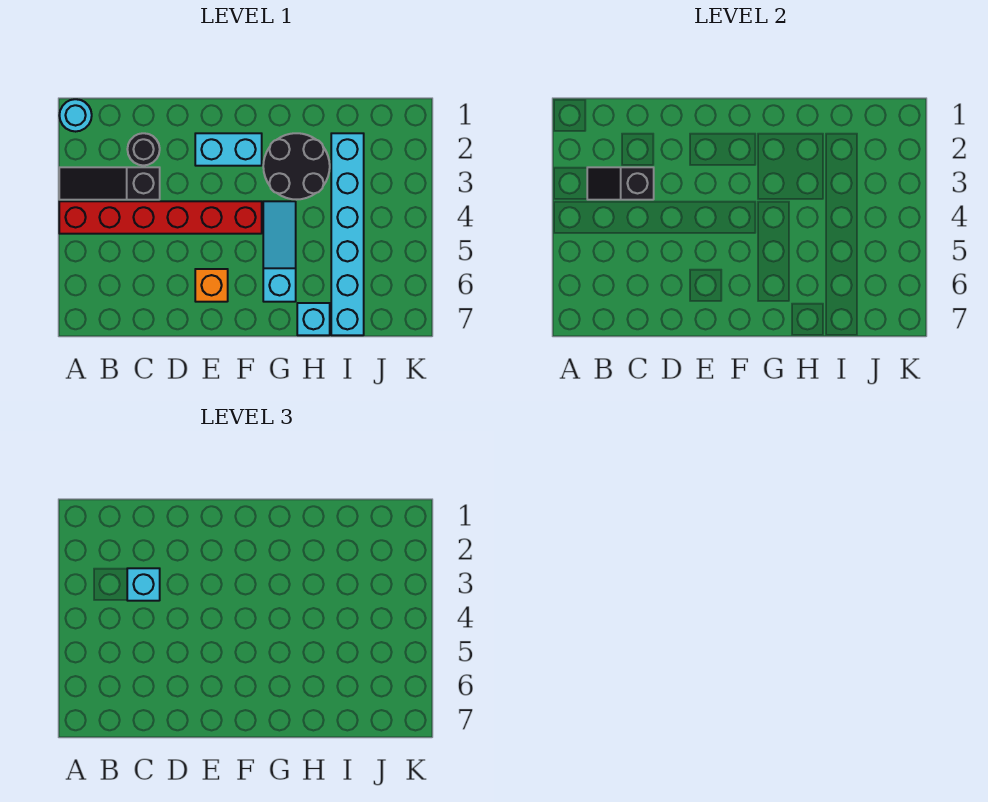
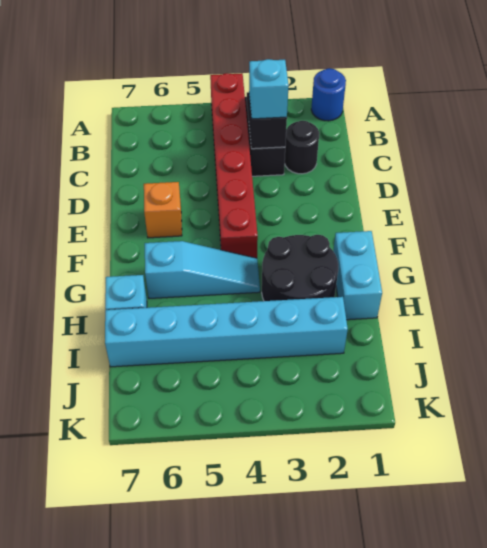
cyan round brick A1 level 1 -> blue round brick A1 level 1
cyan brick E2:F2 level 1 -> cyan brick G1:H1 level 1

